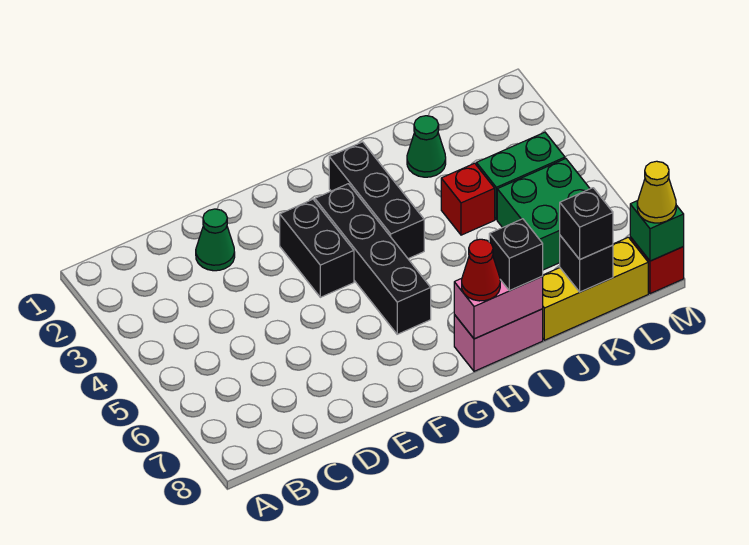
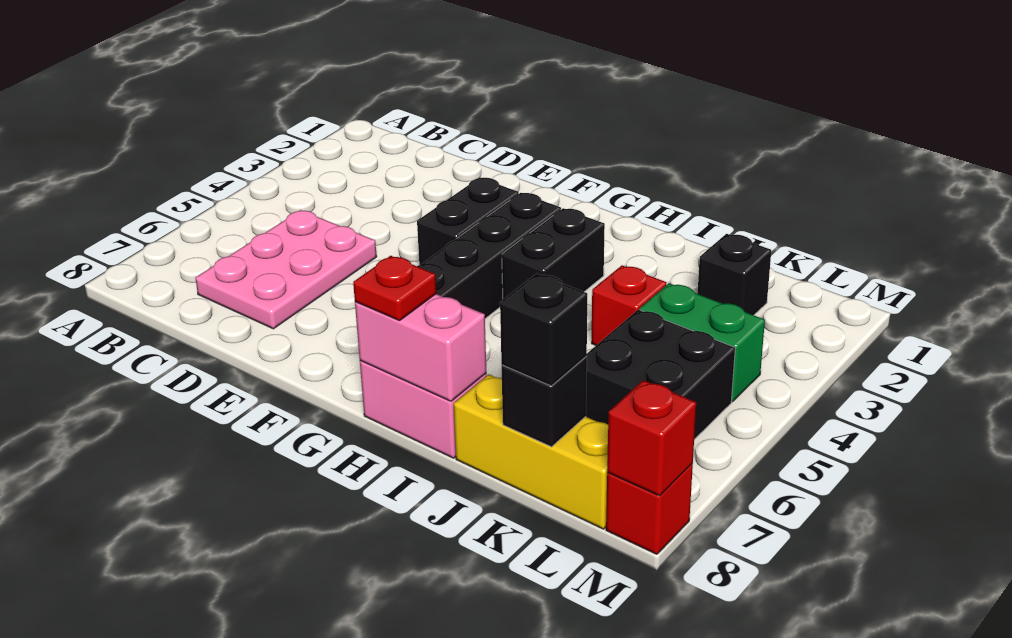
none -> pink plate C5:D7 level 1
green cone D2 level 1 -> none
black brick H2:H4 level 1 -> black brick H3:H4 level 1
red cone H8 level 3 -> red plate H8 level 3
black brick I8 level 3 -> black brick K2 level 1
green cone J2 level 1 -> none
green brick K5:L6 level 1 -> black brick K5:L6 level 1
green brick M8 level 2 -> red brick M8 level 2
yellow cone M8 level 3 -> none

